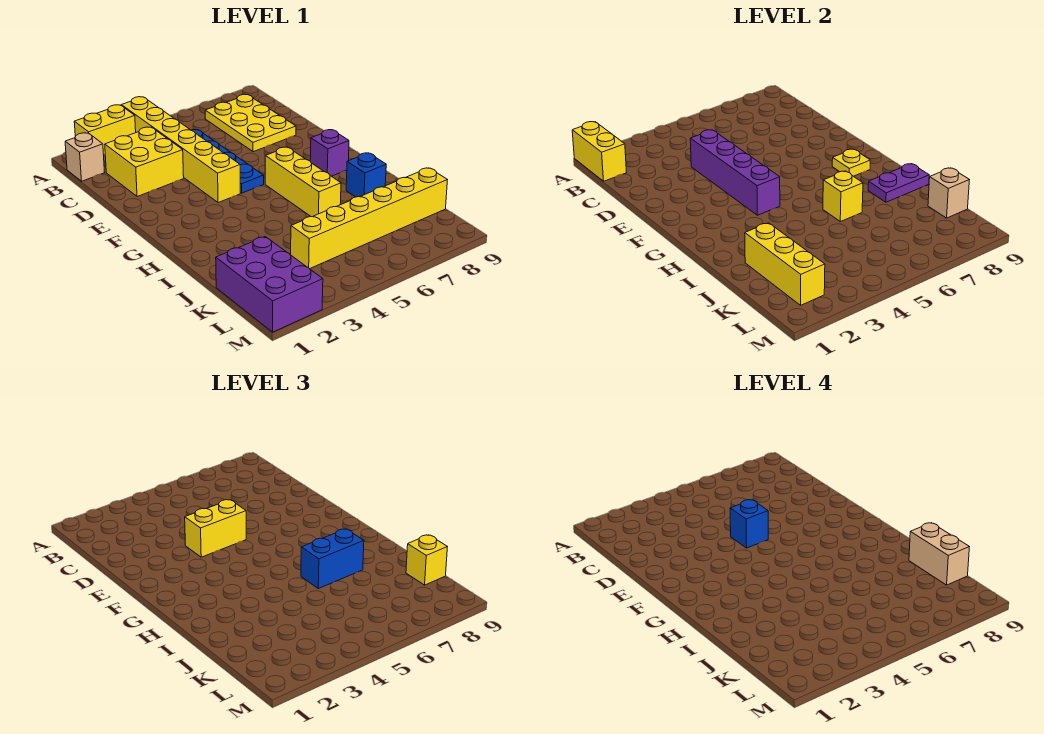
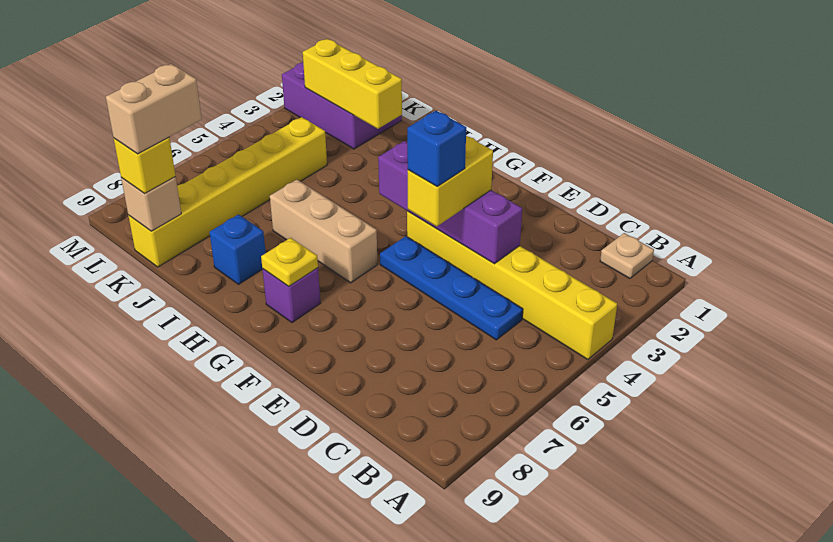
yellow brick A1:B1 level 2 -> none
yellow brick A2:A3 level 1 -> none
tan brick B1 level 1 -> tan plate B1 level 1
yellow plate B7:D8 level 1 -> none
yellow brick C2:D3 level 1 -> none
yellow brick G6:I6 level 1 -> tan brick G6:I6 level 1
yellow brick I6 level 2 -> none
blue brick I6:I7 level 3 -> none
purple plate I8:I9 level 2 -> none
tan brick J9:K9 level 4 -> tan brick K8:K9 level 4

